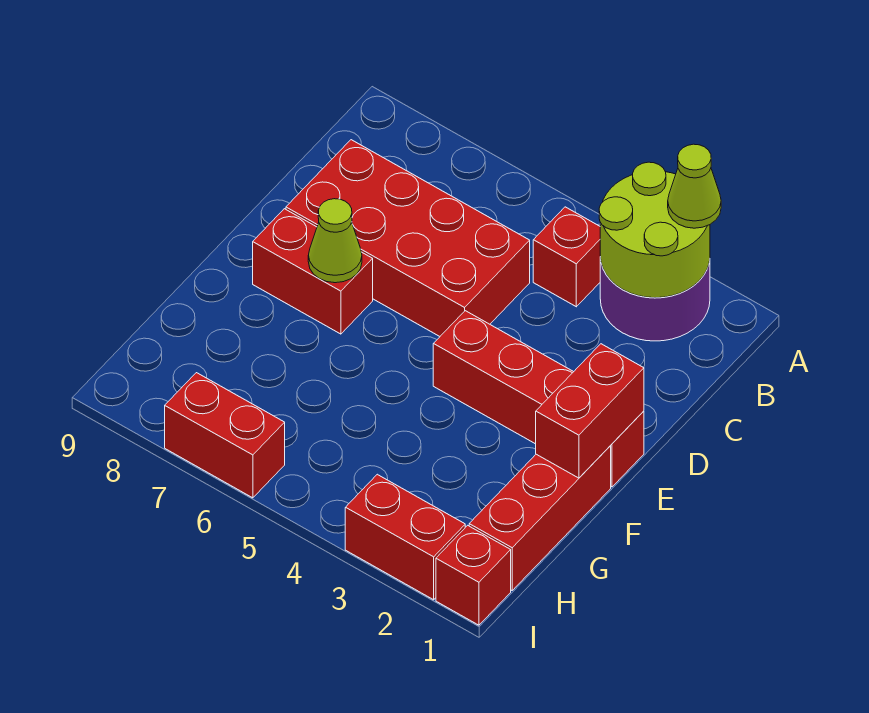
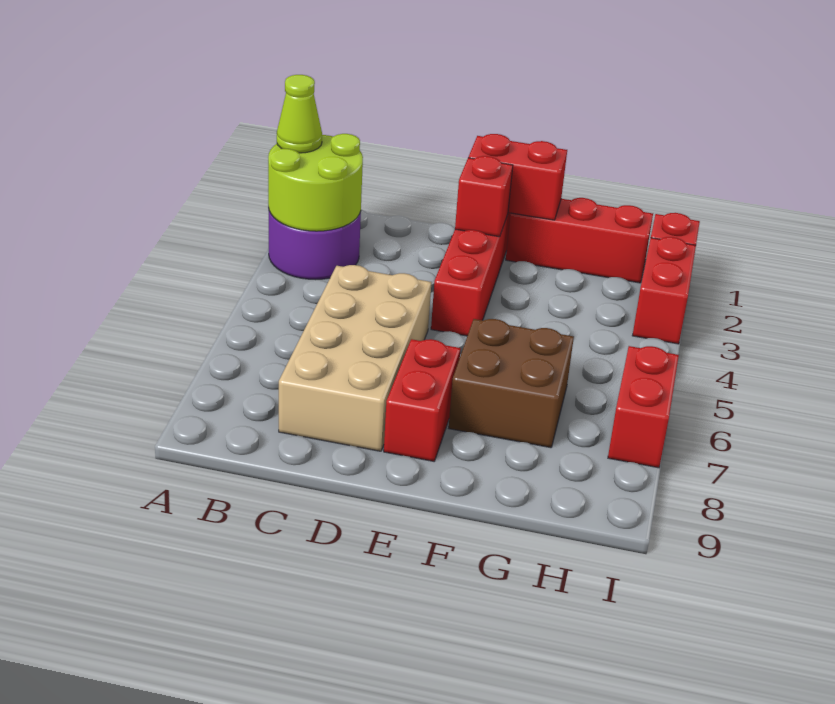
red brick B4 level 1 -> red brick E2 level 2
red brick C5:D8 level 1 -> tan brick C5:D8 level 1
lime cone E7 level 2 -> none
none -> brown brick F6:G7 level 1

